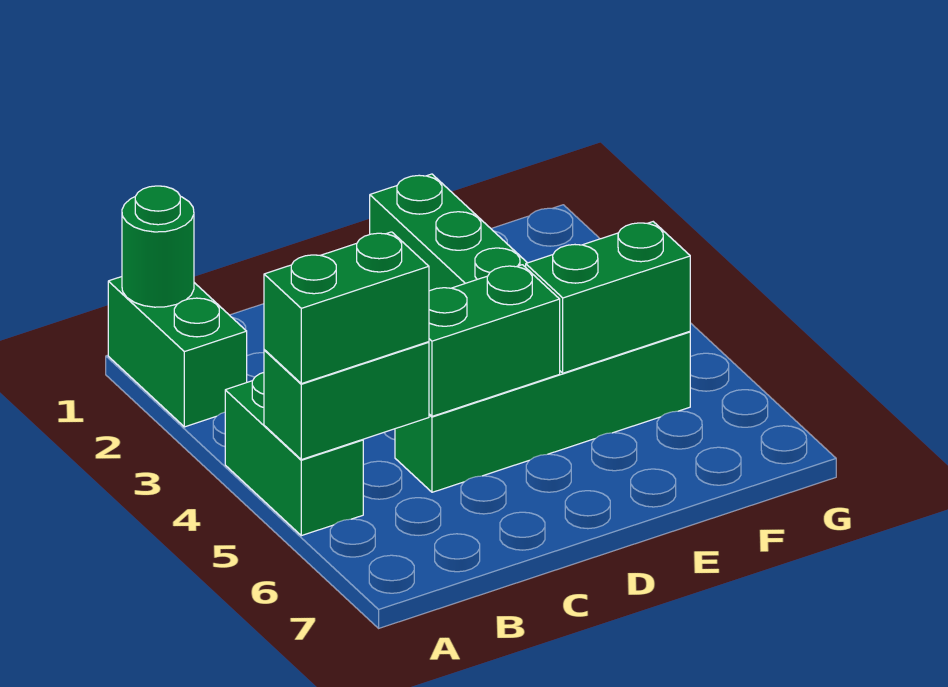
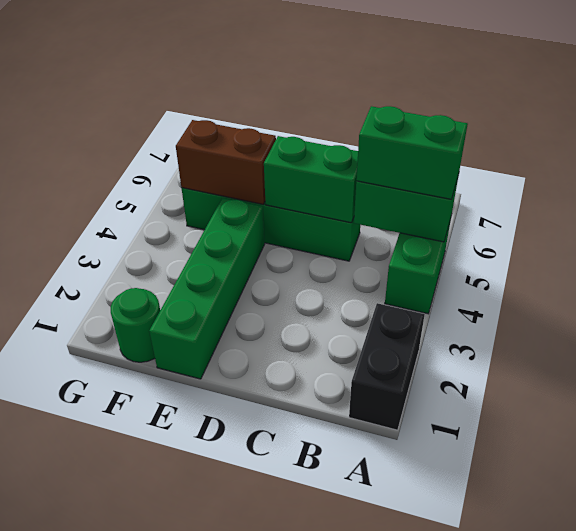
green brick A1:A2 level 1 -> black brick A1:A2 level 1
green round brick A1 level 2 -> green round brick F1 level 1
green brick E5:F5 level 2 -> brown brick E5:F5 level 2

